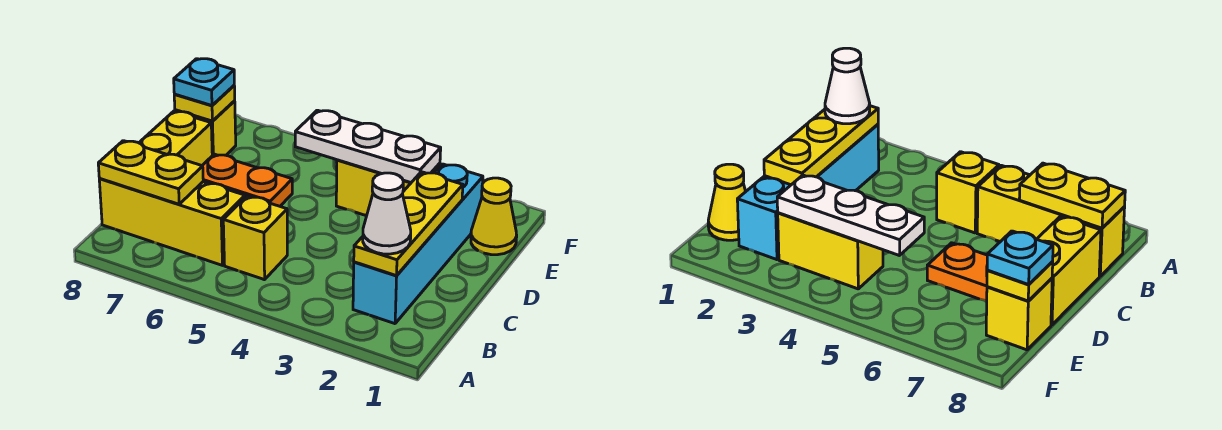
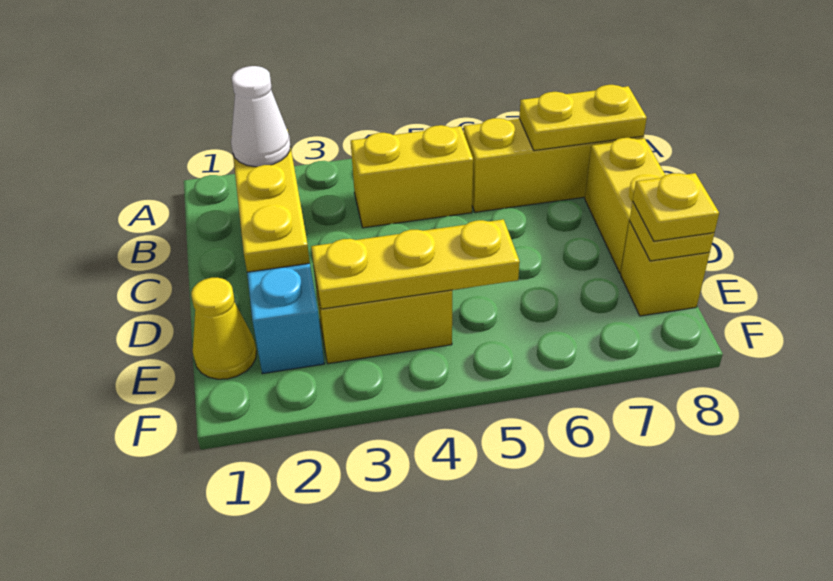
yellow brick B5 level 1 -> yellow brick B4:B5 level 1
orange plate D6:D7 level 1 -> none
white plate E3:E5 level 2 -> yellow plate E3:E5 level 2
cyan plate E8 level 3 -> yellow plate E8 level 3

